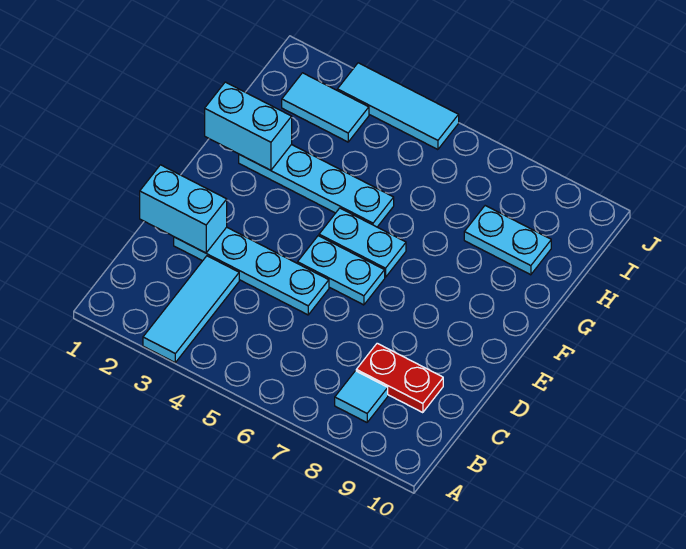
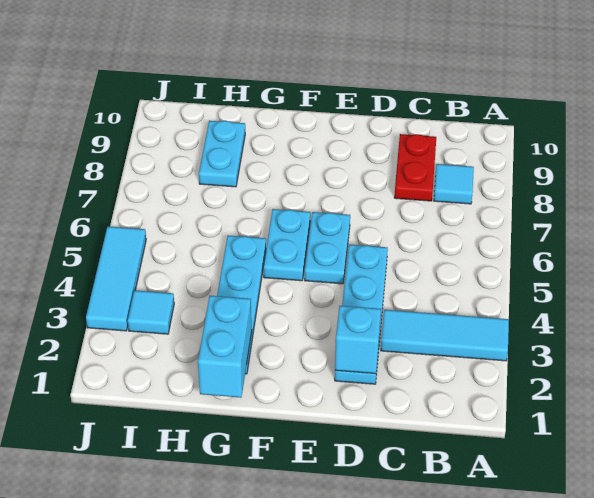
cyan brick D1:D2 level 2 -> cyan brick D2 level 2
cyan tile I2:I3 level 1 -> cyan tile I3 level 1

